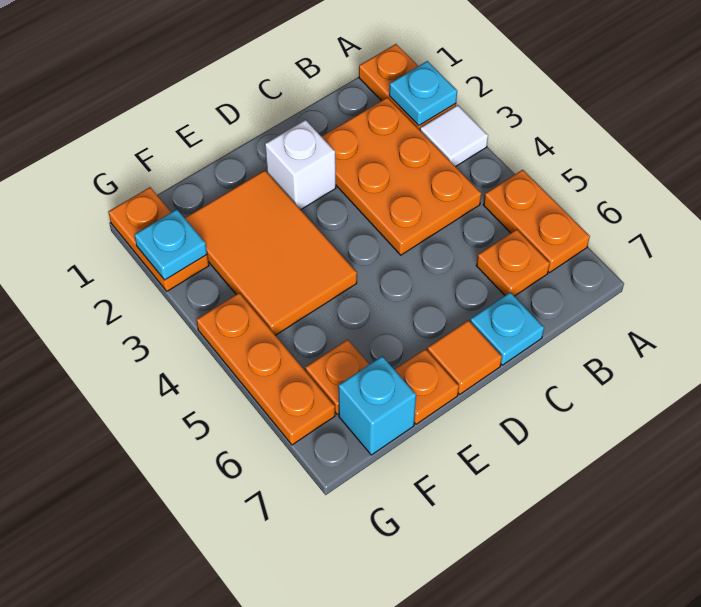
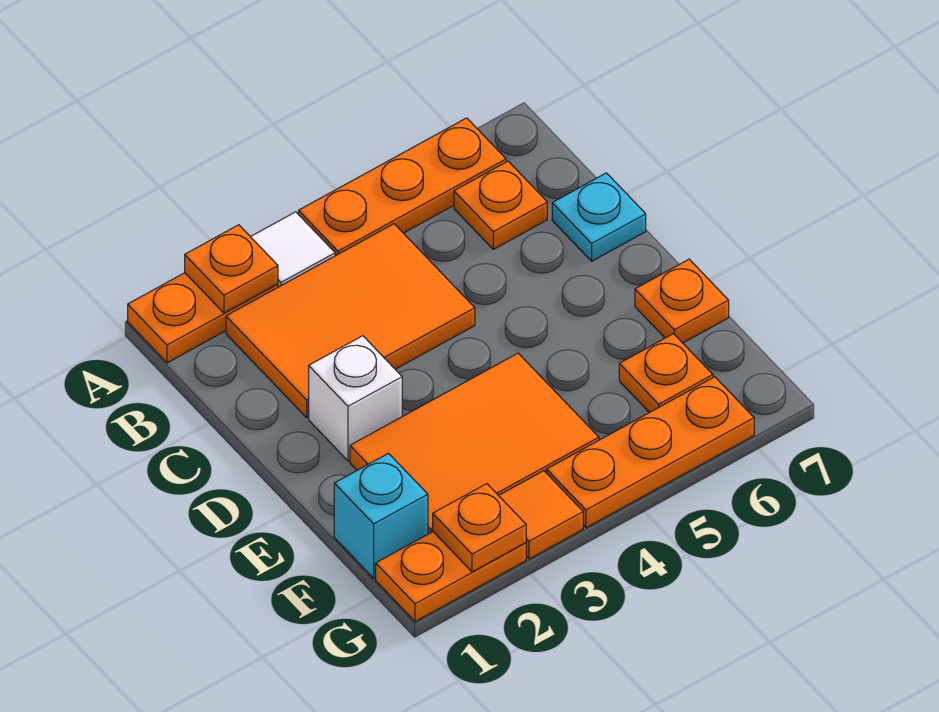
cyan plate A2 level 2 -> orange plate A2 level 2
orange plate A5:A6 level 1 -> orange plate A4:A6 level 1
orange plate B2:C4 level 1 -> orange tile B2:C4 level 1
orange tile D7 level 1 -> orange tile G3 level 1
cyan brick F7 level 1 -> cyan brick F1 level 1
cyan plate G2 level 2 -> orange plate G2 level 2

